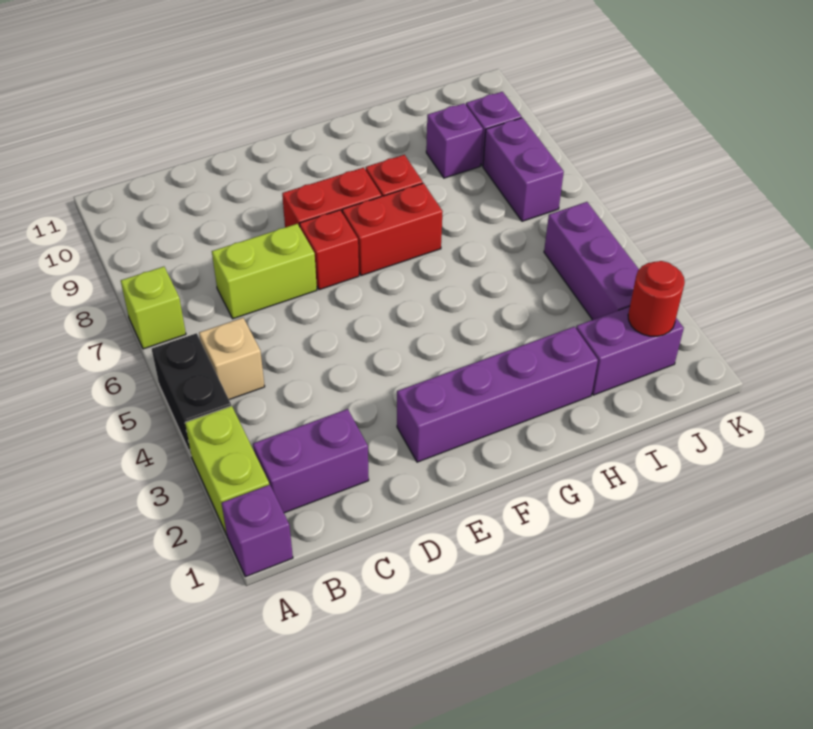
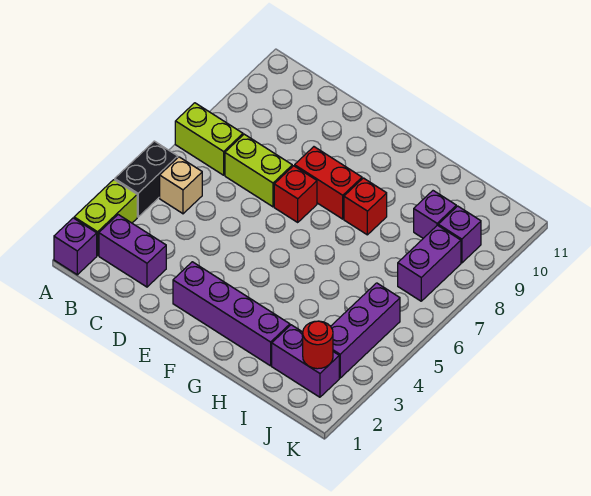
lime brick A7 level 1 -> lime brick A7:B7 level 1
red brick F7:G7 level 1 -> none

